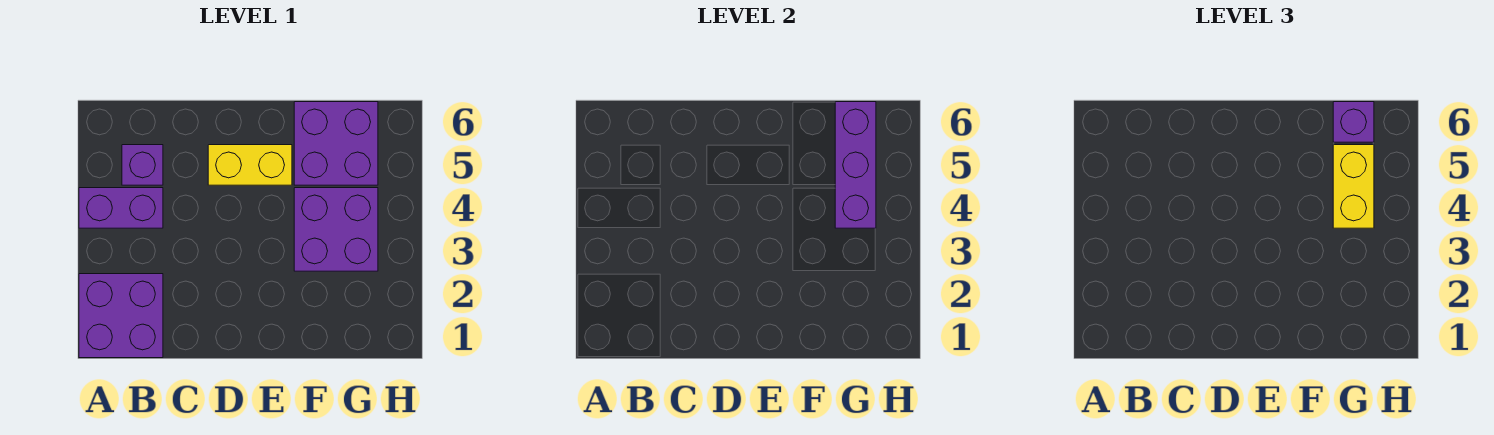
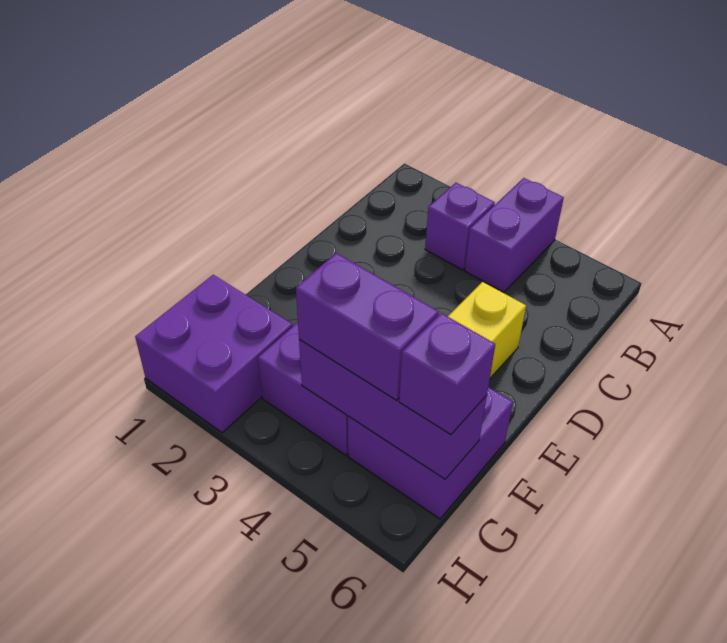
purple brick A1:B2 level 1 -> purple brick G1:H2 level 1
purple brick B5 level 1 -> purple brick B3 level 1
yellow brick G4:G5 level 3 -> purple brick G4:G5 level 3

